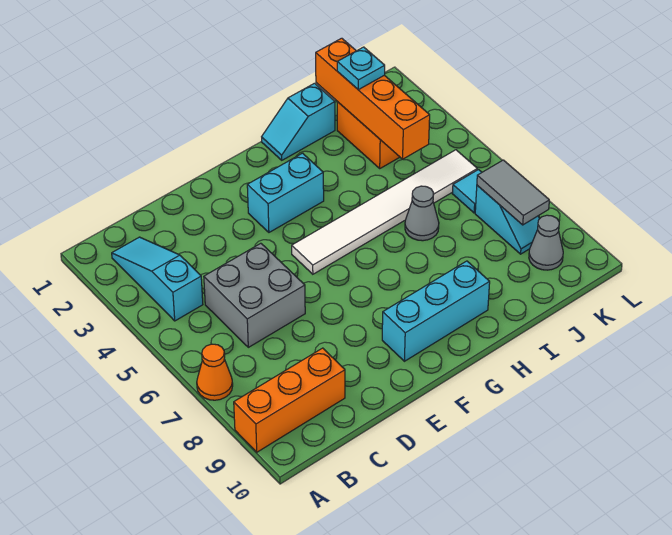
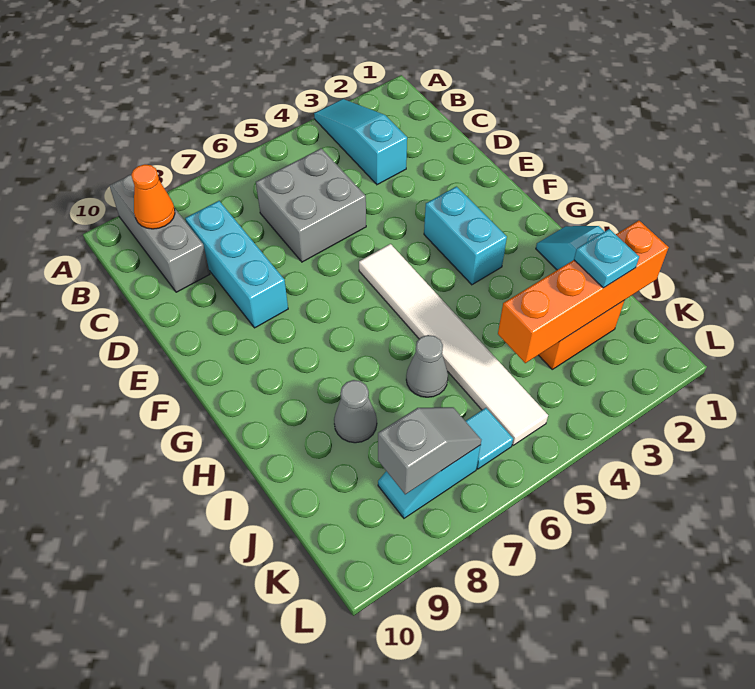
orange cone A7 level 1 -> orange cone B9 level 2
orange brick A9:C9 level 1 -> grey brick A9:C9 level 1
cyan slope B2:B4 level 1 top 4 -> cyan slope A3:C3 level 1 top C
cyan brick F9:H9 level 1 -> cyan brick C8:E8 level 1
grey tile K7:K8 level 2 -> grey slope K7:K8 level 2 top 8
grey cone K9 level 1 -> grey cone I8 level 1

